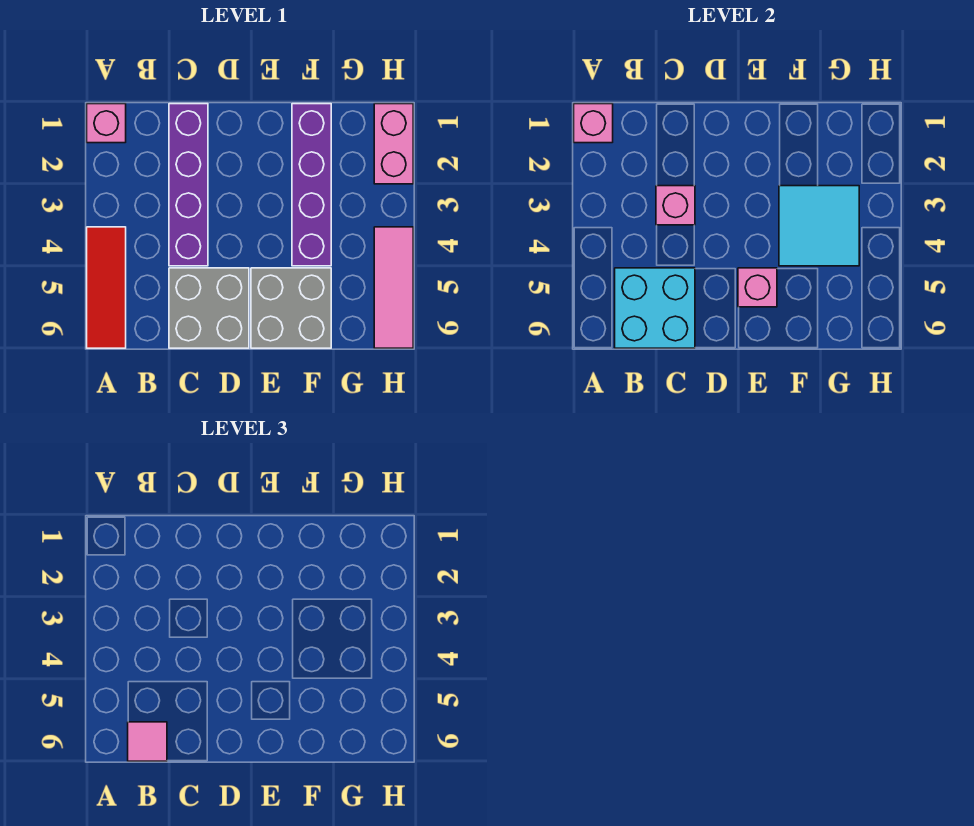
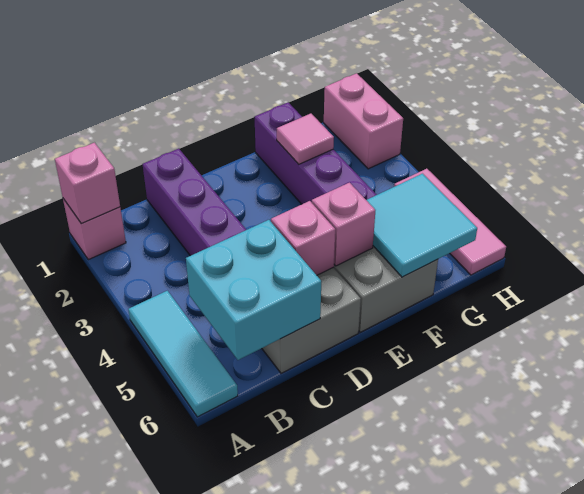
red tile A4:A6 level 1 -> cyan tile A4:A6 level 1
pink tile B6 level 3 -> pink tile F2 level 2
pink brick C3 level 2 -> pink brick D5 level 2
cyan tile F3:G4 level 2 -> cyan tile F5:G6 level 2

